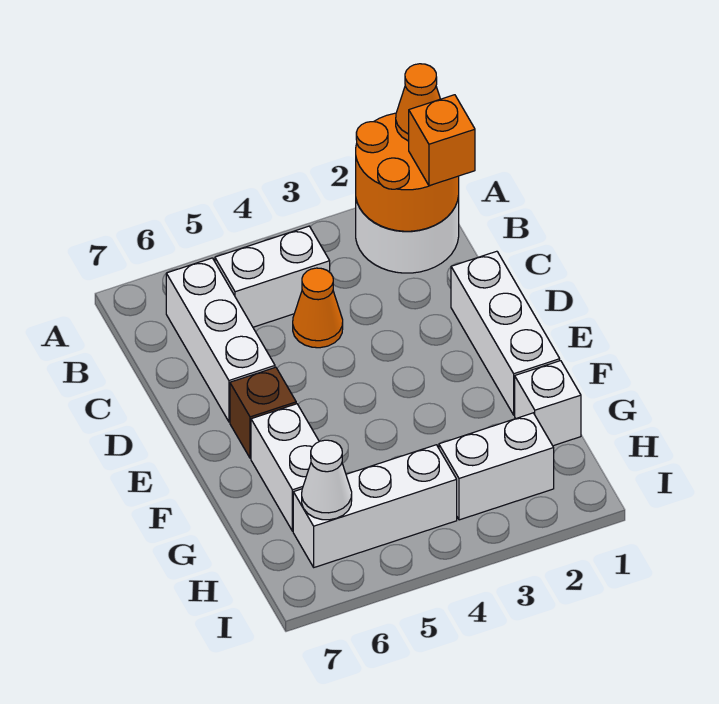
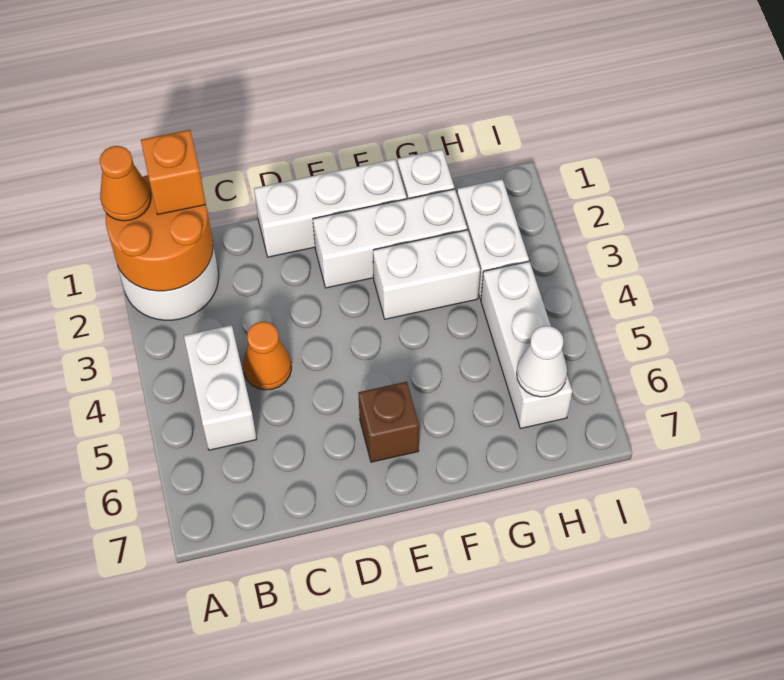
white brick B6:D6 level 1 -> white brick E2:G2 level 1
white brick F6:G6 level 1 -> white brick F3:G3 level 1

